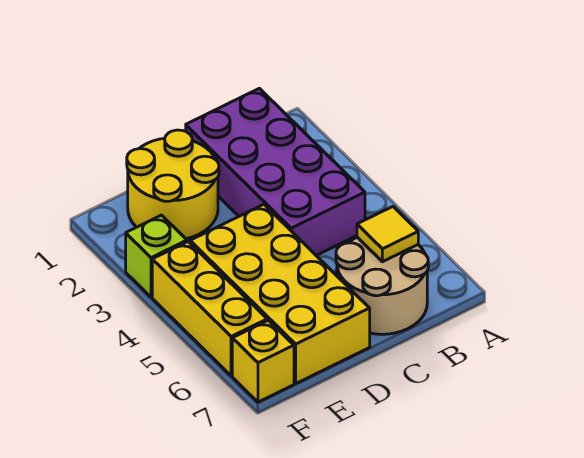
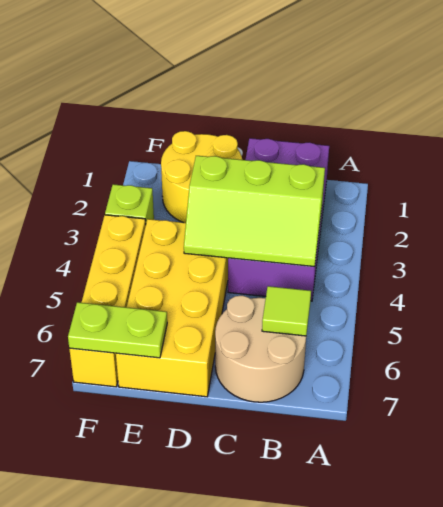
none -> lime slope B3:D4 level 2 top 3
yellow tile B6 level 2 -> lime tile B6 level 2
none -> lime plate E7:F7 level 2

